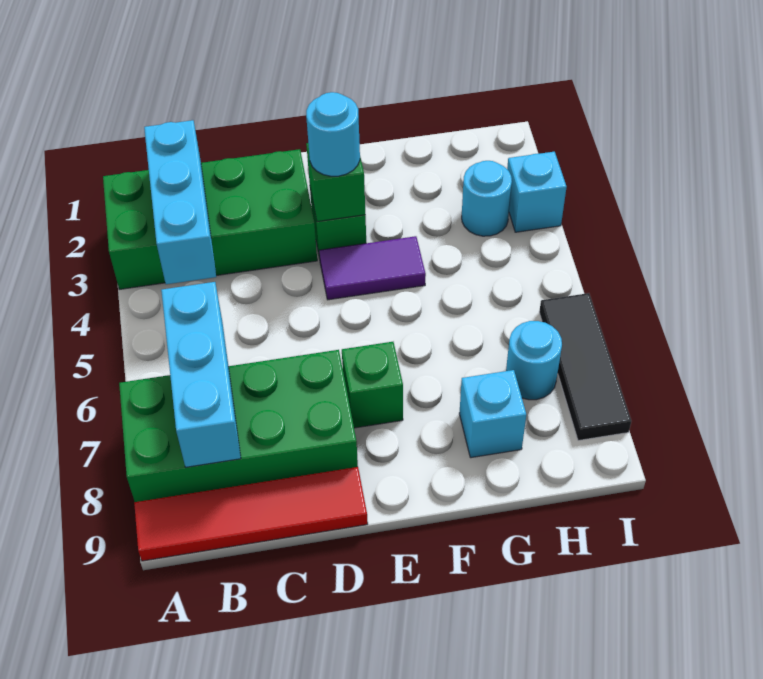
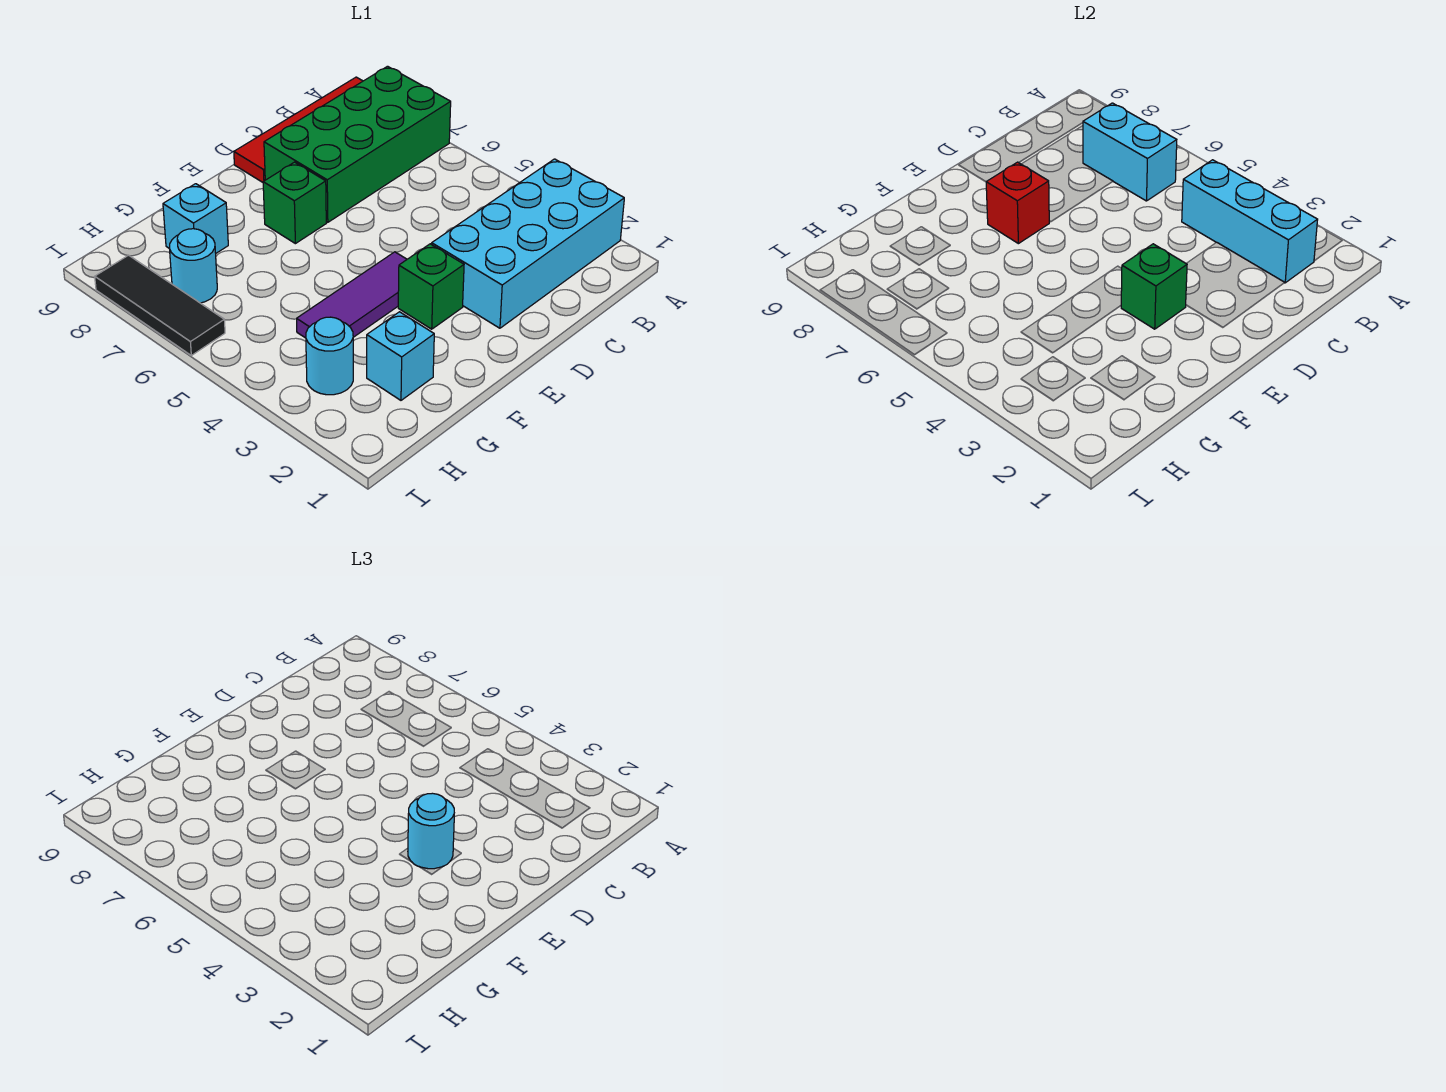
green brick A2:D3 level 1 -> cyan brick A2:D3 level 1
cyan brick B6:B8 level 2 -> cyan brick B6:B7 level 2
purple tile E4:F4 level 1 -> purple tile E4:G4 level 1
none -> red brick E7 level 2
cyan brick I3 level 1 -> cyan brick G2 level 1

